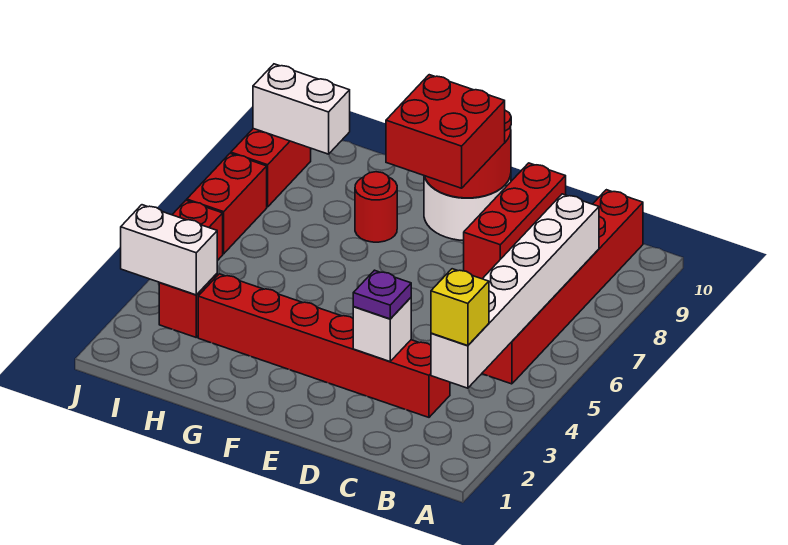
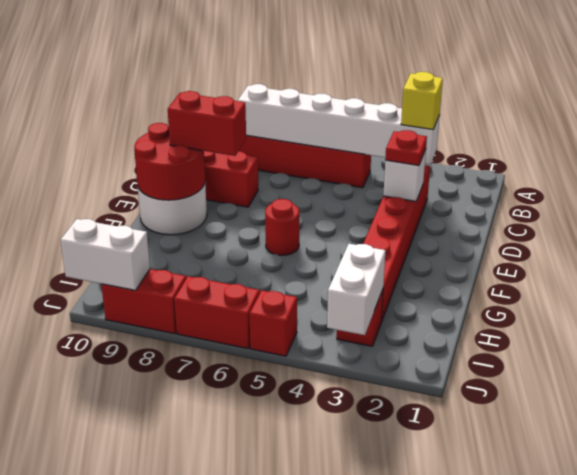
purple plate D3 level 3 -> red plate D3 level 3
red brick E8:F9 level 3 -> red brick E8:E9 level 3
red round brick G8 level 1 -> red round brick F6 level 1
white brick I9:J9 level 2 -> white brick J9:J10 level 2

